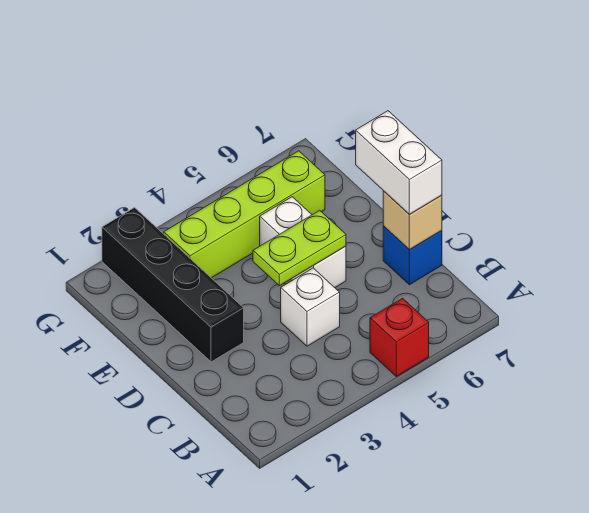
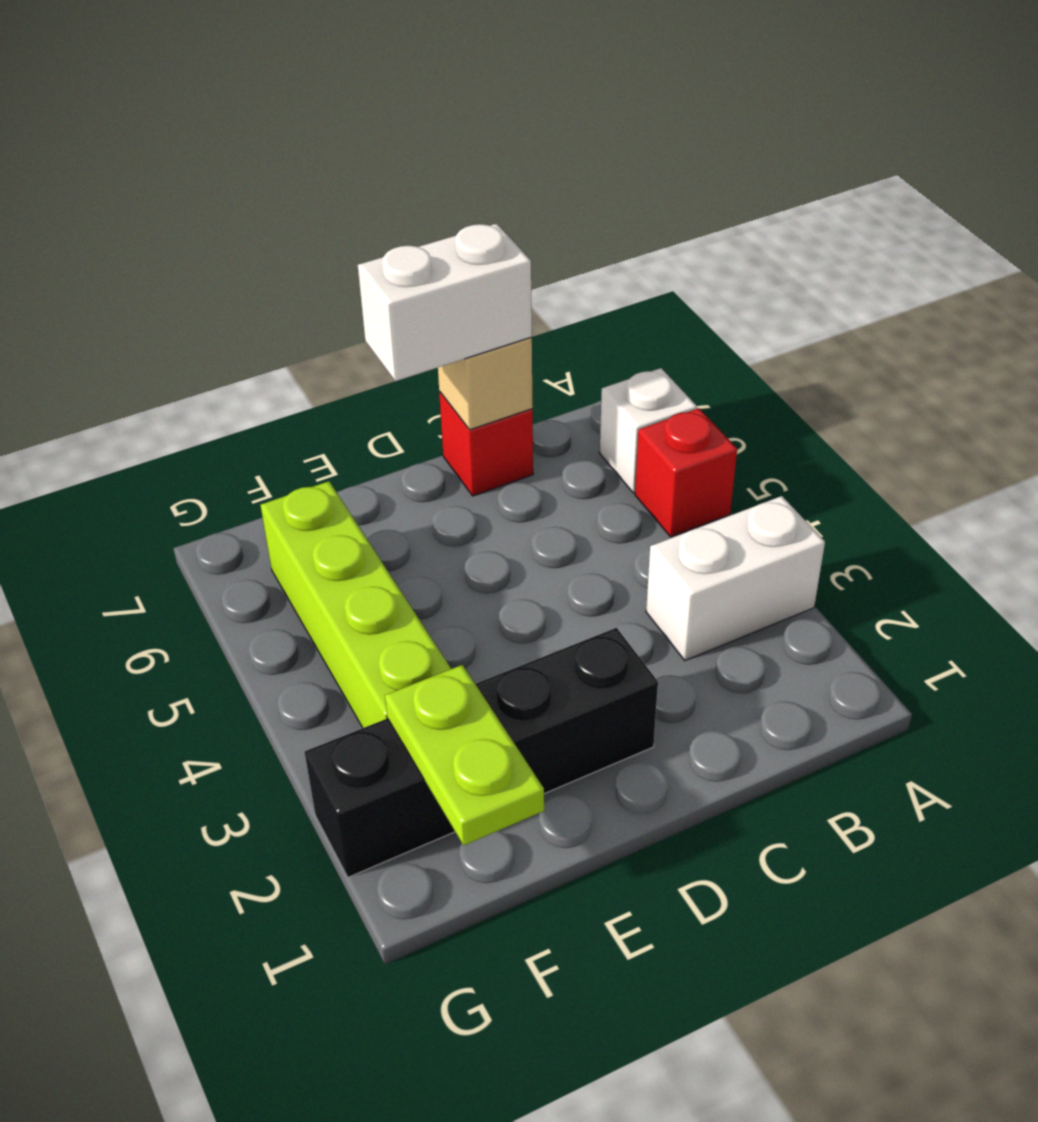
white brick C4 level 1 -> white brick A6 level 1
blue brick C7 level 1 -> red brick C7 level 1
lime plate D4:D5 level 2 -> lime plate F1:F2 level 2
white brick D5:E5 level 1 -> white brick A3:B3 level 1

